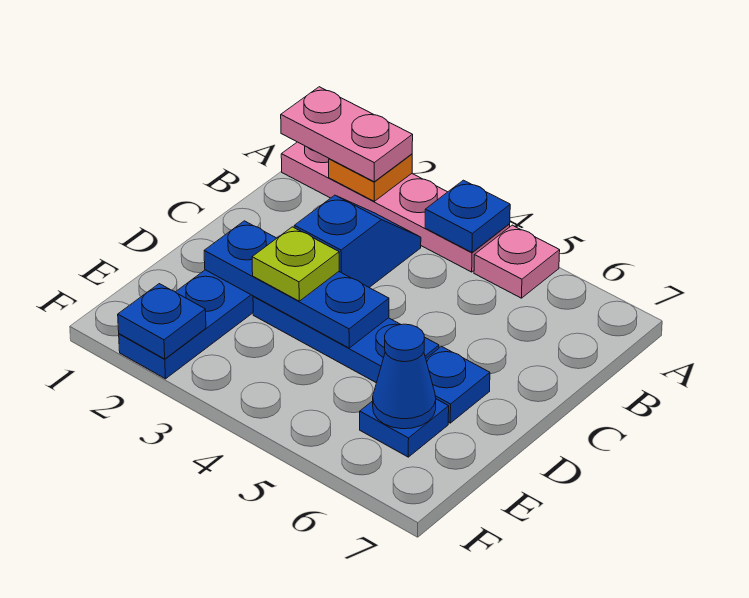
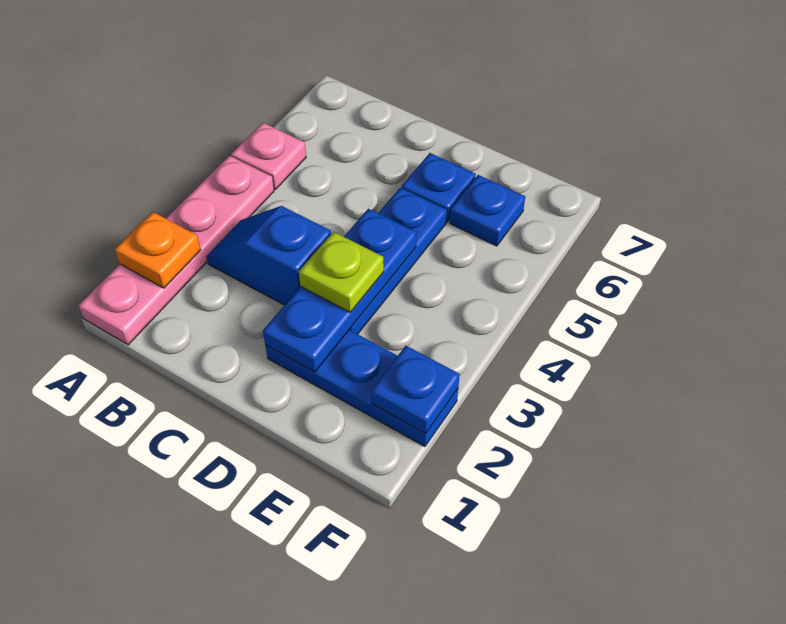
pink plate A1:A2 level 3 -> none
blue plate A4 level 2 -> none
blue cone E6 level 2 -> none

